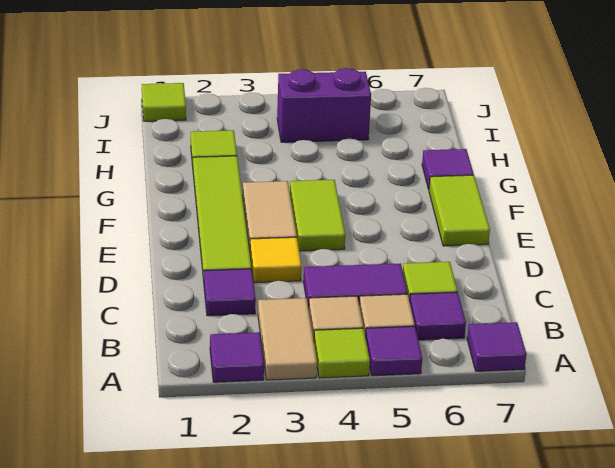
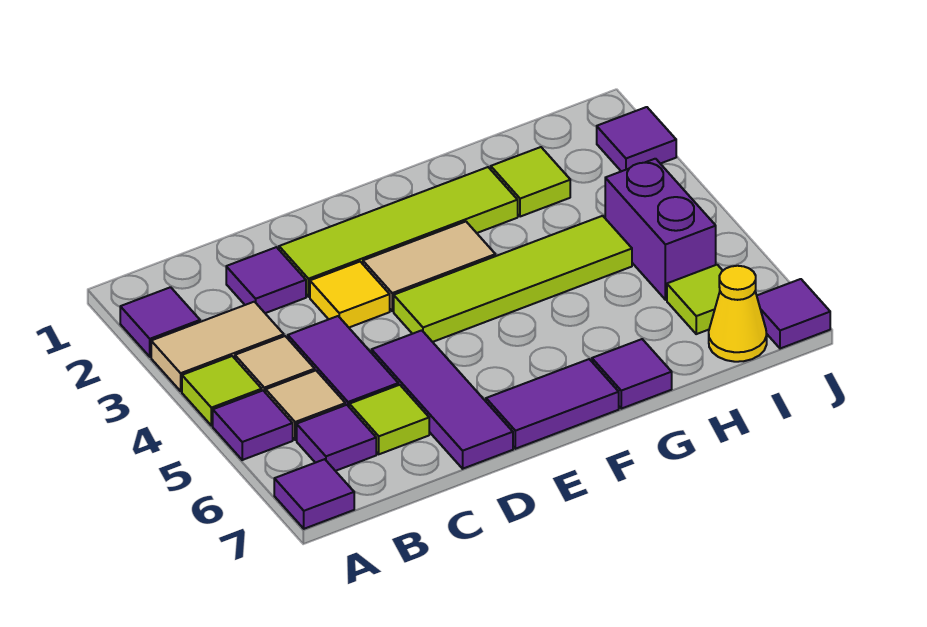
none -> purple tile D5:D7 level 1
lime tile E4:F4 level 1 -> lime tile E4:H4 level 1
lime tile E7:F7 level 1 -> purple tile E7:F7 level 1
none -> yellow cone I7 level 1
lime tile J1 level 1 -> lime tile I6 level 1
none -> purple tile J2 level 1
none -> purple tile J7 level 1

